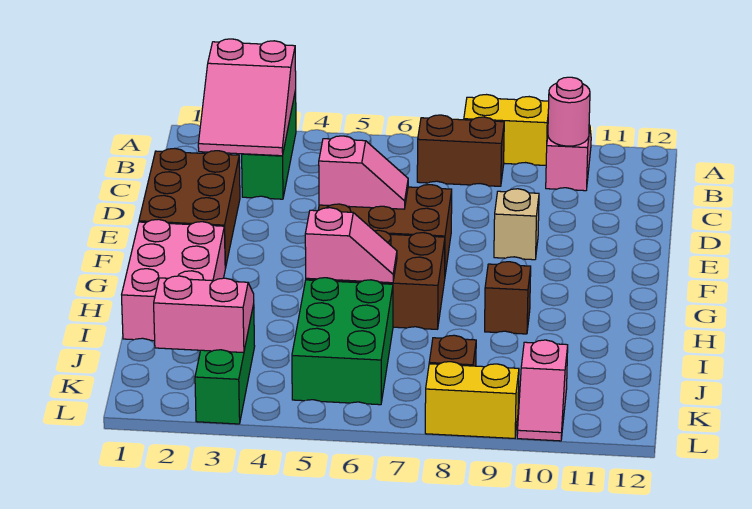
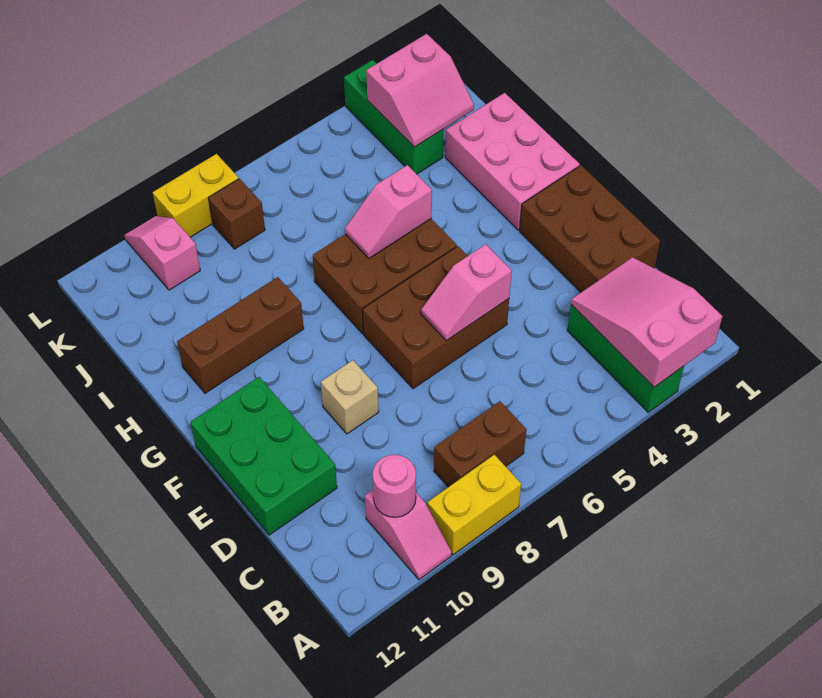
brown brick H9 level 1 -> brown brick H9:H11 level 1
green brick I5:K6 level 1 -> green brick D11:F12 level 1

